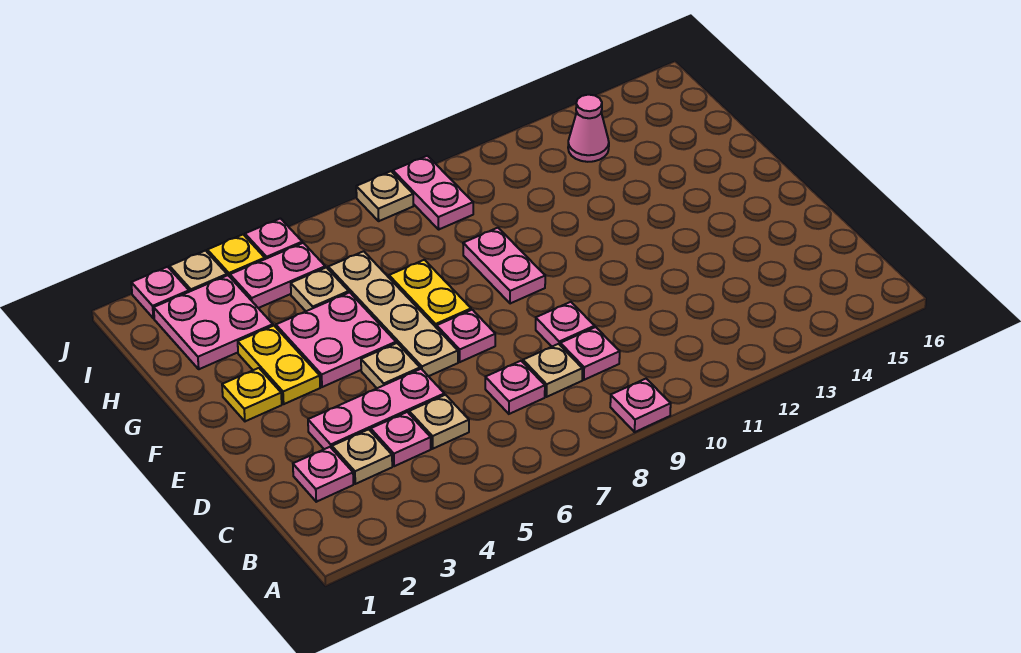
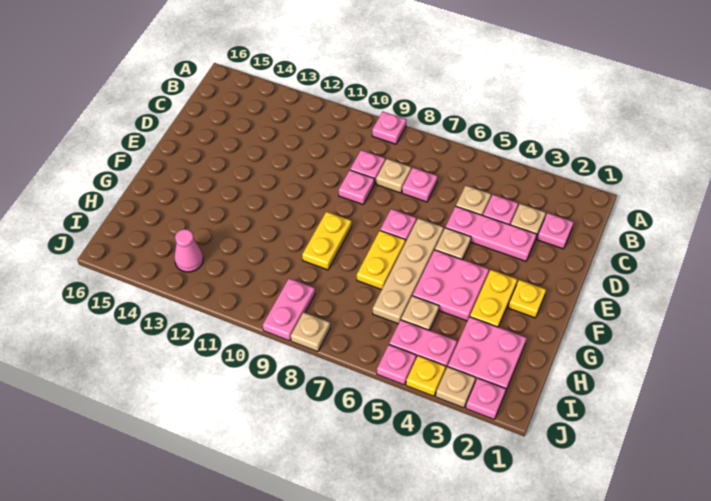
pink plate F9:G9 level 1 -> yellow plate F9:G9 level 1

